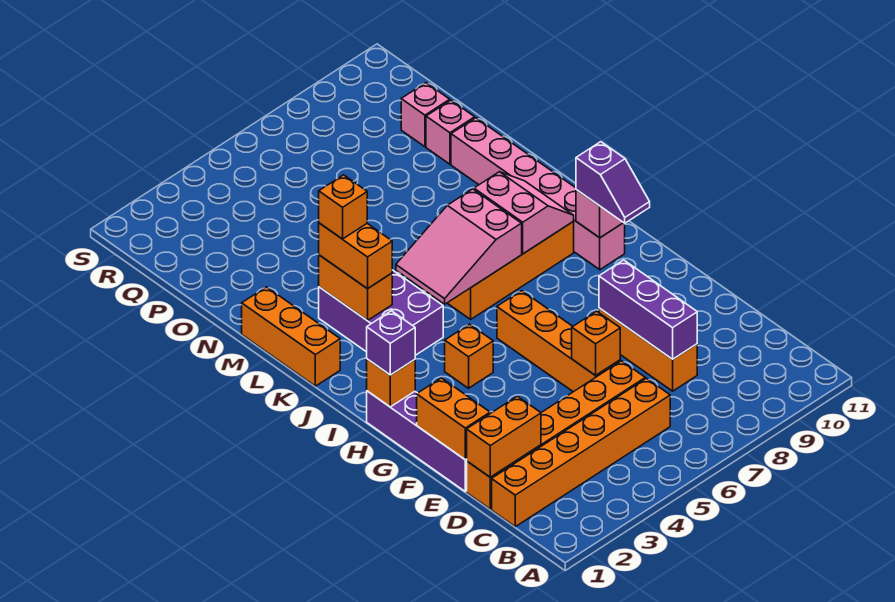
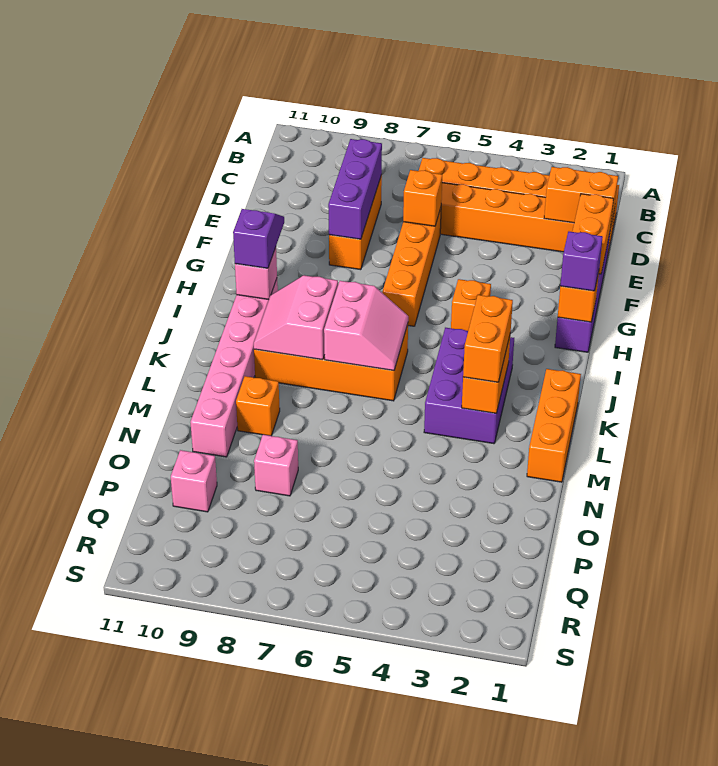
pink slope J5:K7 level 2 top 7 -> pink slope J6:K7 level 2 top 7
orange brick L3 level 4 -> orange brick M9 level 1
pink brick O10 level 1 -> pink brick O8 level 1

